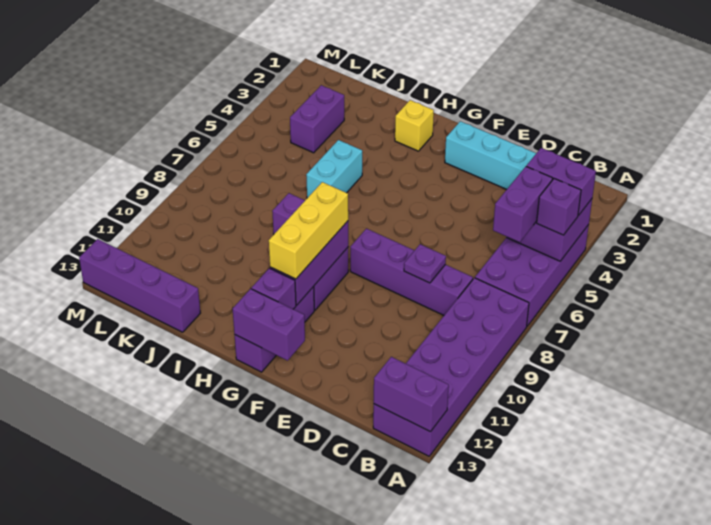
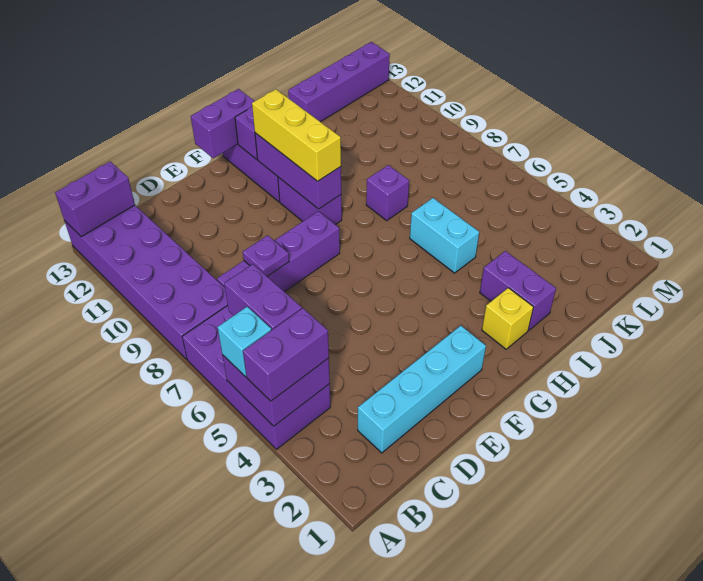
purple brick A5 level 3 -> cyan brick A5 level 3
purple brick K3:K4 level 1 -> purple brick I2:I3 level 1

